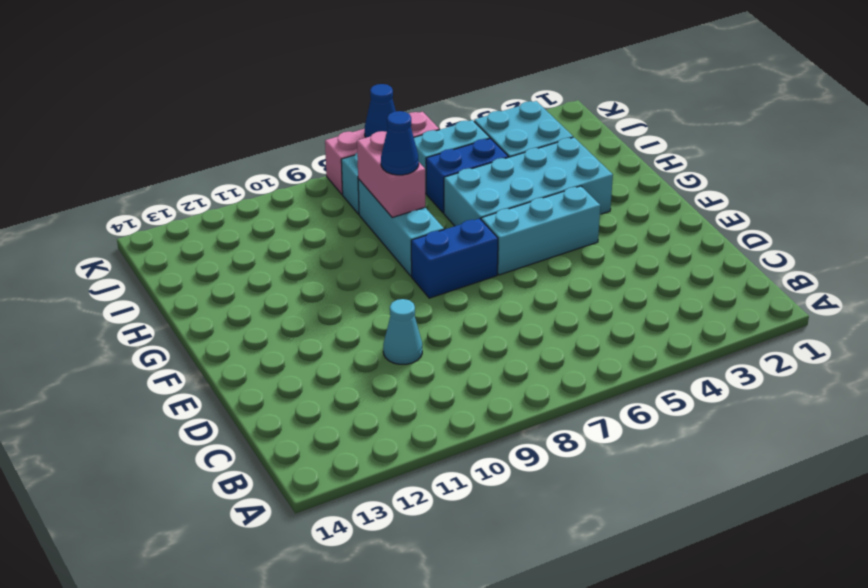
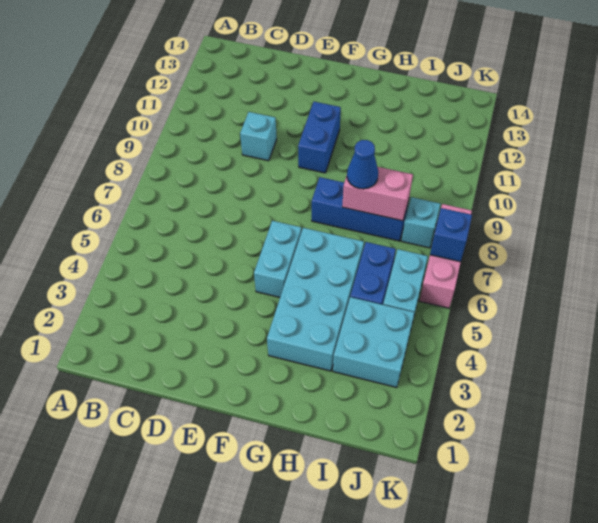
cyan cone D10 level 1 -> cyan brick D10 level 1
cyan brick F4:F6 level 1 -> cyan brick F5:F6 level 1
blue brick F7:F8 level 1 -> blue brick F10:F11 level 1
cyan brick G8:I8 level 1 -> blue brick G8:I8 level 1
blue cone K7 level 2 -> blue brick K7 level 2

